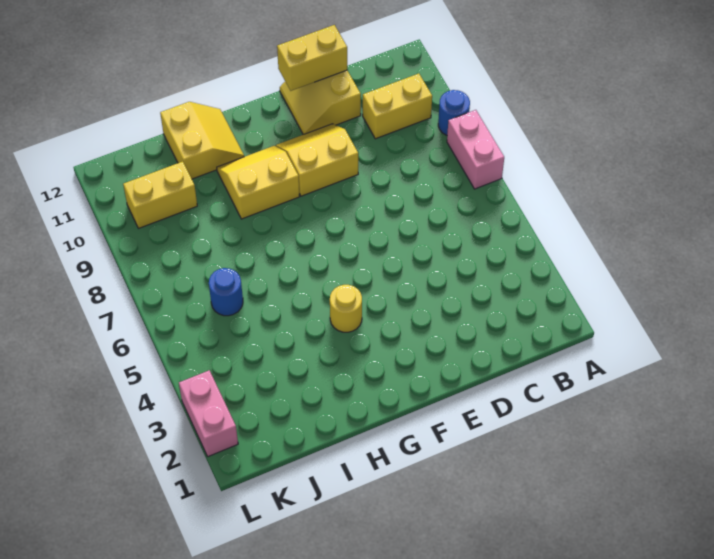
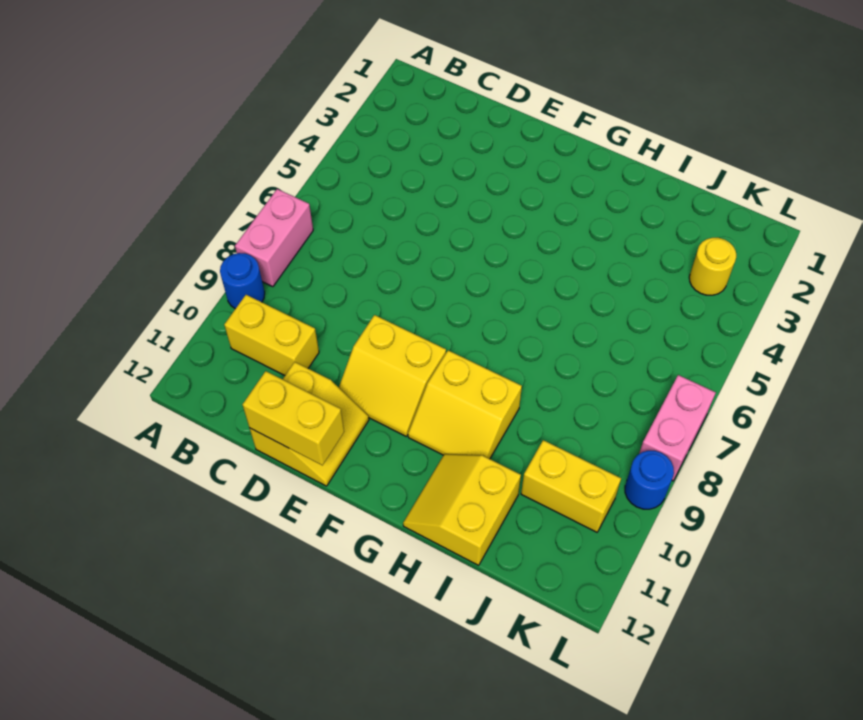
yellow round brick G4 level 1 -> yellow round brick K3 level 1
blue round brick J6 level 1 -> blue round brick L9 level 1
pink brick L2:L3 level 1 -> pink brick L7:L8 level 1

